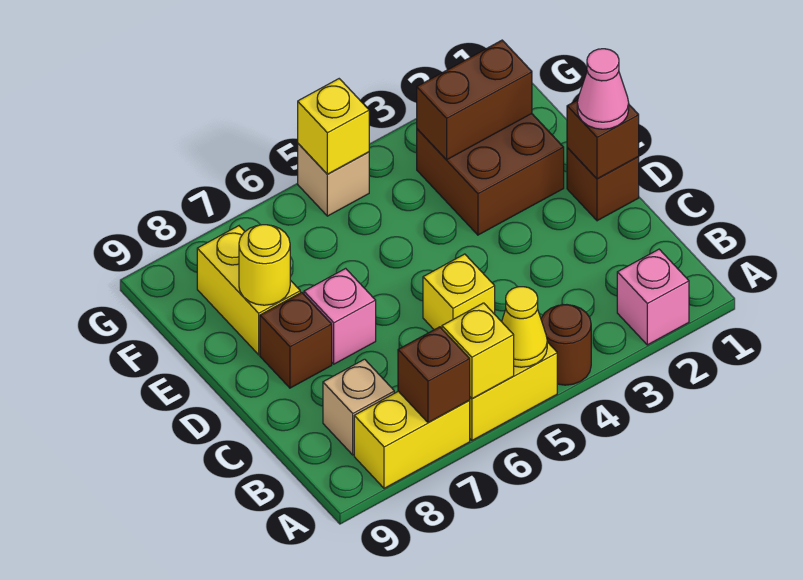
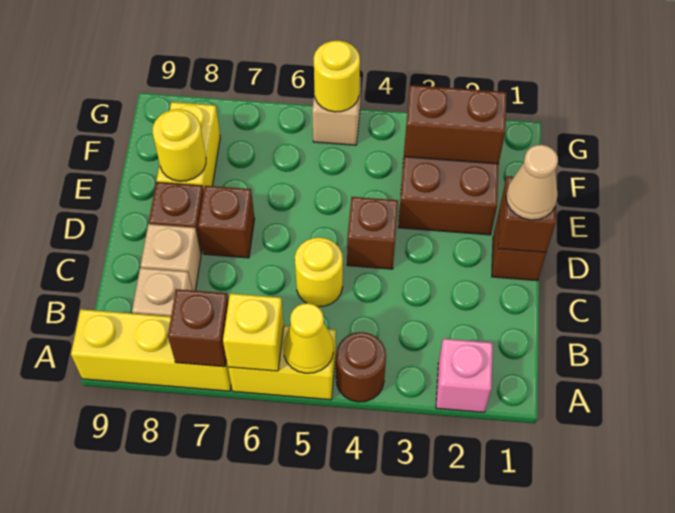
yellow brick A7:A8 level 1 -> yellow brick A7:A9 level 1
yellow brick C5 level 1 -> yellow round brick C5 level 1
none -> tan brick C8 level 1
pink cone D1 level 3 -> tan cone D1 level 3
none -> brown brick D4 level 1
pink brick D7 level 1 -> brown brick D7 level 1
yellow brick G5 level 2 -> yellow round brick G5 level 2

